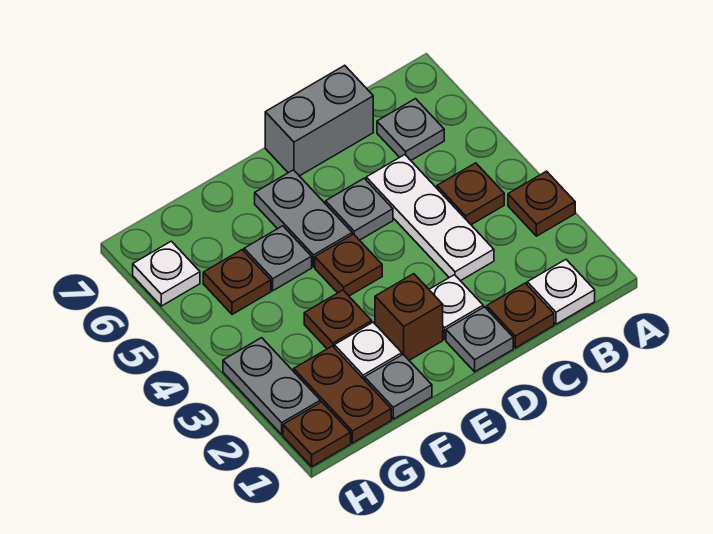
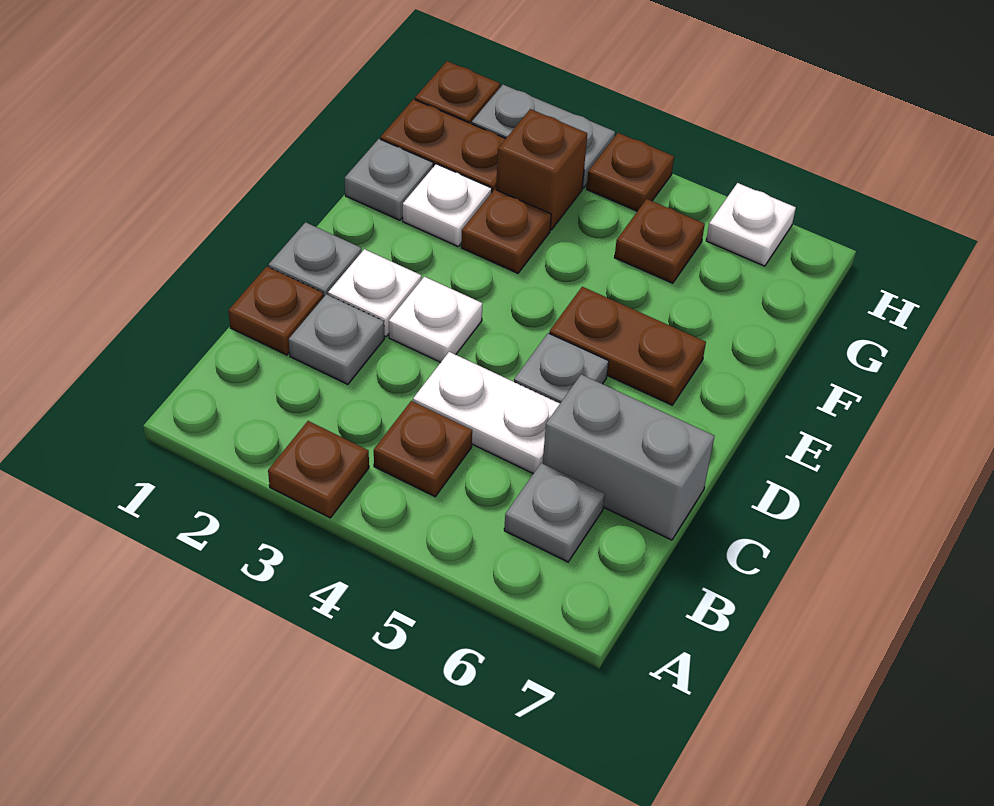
white plate B1 level 1 -> white plate D3 level 1
white plate C3:C5 level 1 -> white plate C4:C5 level 1
grey brick C7:D7 level 1 -> grey brick C6:C7 level 1
brown brick E2 level 1 -> brown brick G3 level 1
brown plate E4 level 1 -> brown plate H4 level 1
grey plate E5:E6 level 1 -> brown plate E5:E6 level 1
grey plate F5 level 1 -> grey plate C2 level 1

